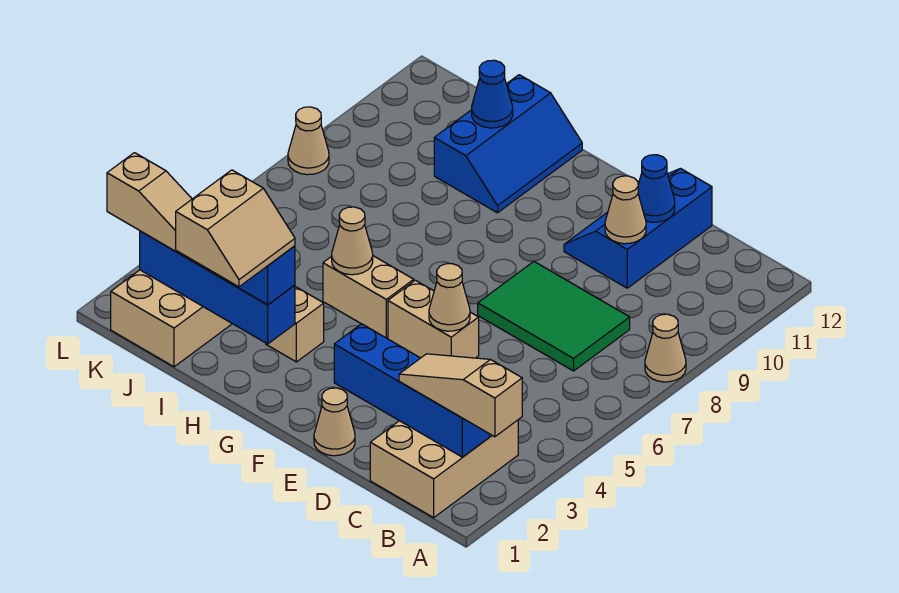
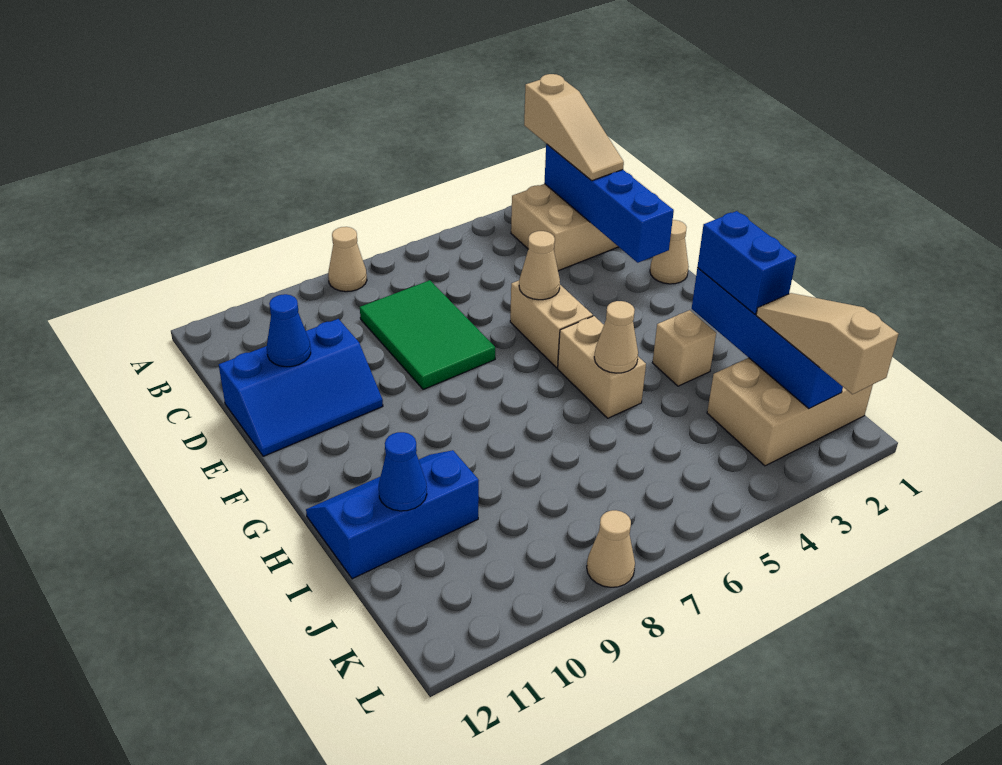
tan cone D10 level 2 -> none
tan slope H1:I2 level 4 top I -> none

